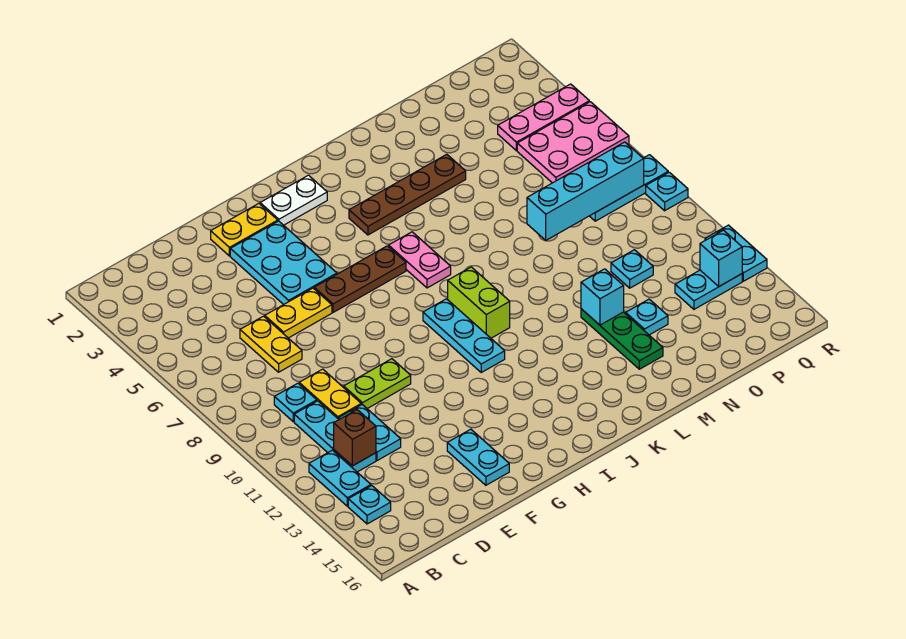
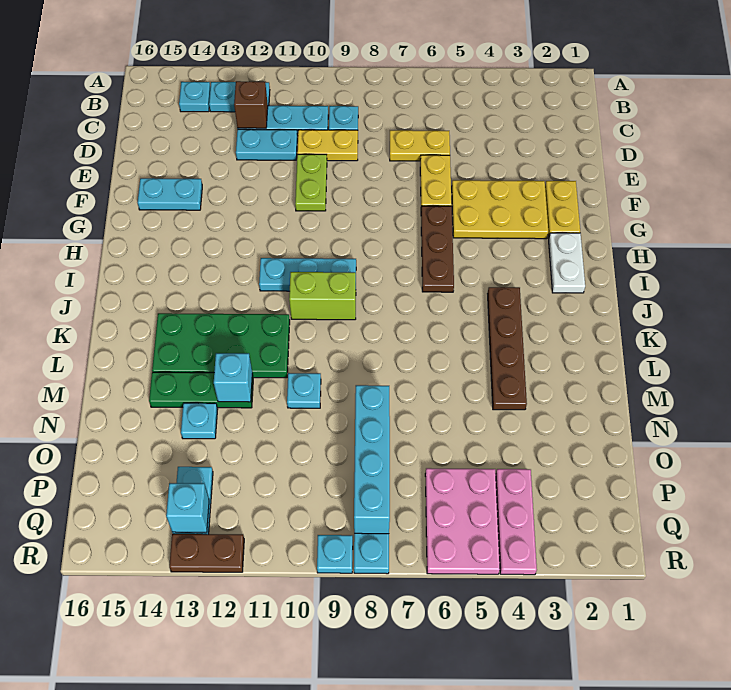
cyan plate F3:G5 level 1 -> yellow plate F3:G5 level 1
pink plate J6:J7 level 1 -> none
none -> green plate K11:L14 level 1
cyan plate O11 level 1 -> cyan plate M10 level 1
cyan plate R12:R13 level 1 -> brown plate R12:R13 level 1

